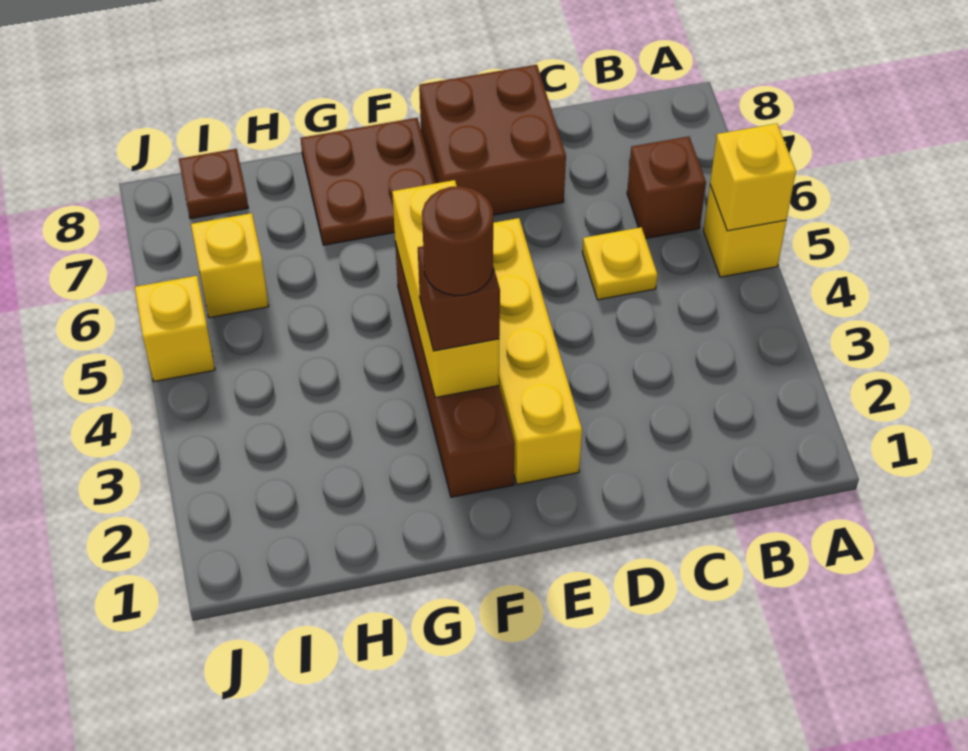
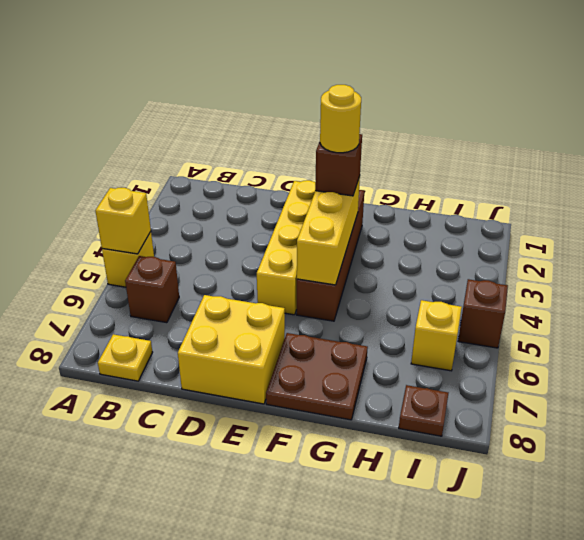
yellow plate C5 level 1 -> yellow plate B8 level 1
brown brick D7:E8 level 1 -> yellow brick D7:E8 level 1
brown round brick F3 level 4 -> yellow round brick F3 level 4
yellow brick J5 level 1 -> brown brick J5 level 1

